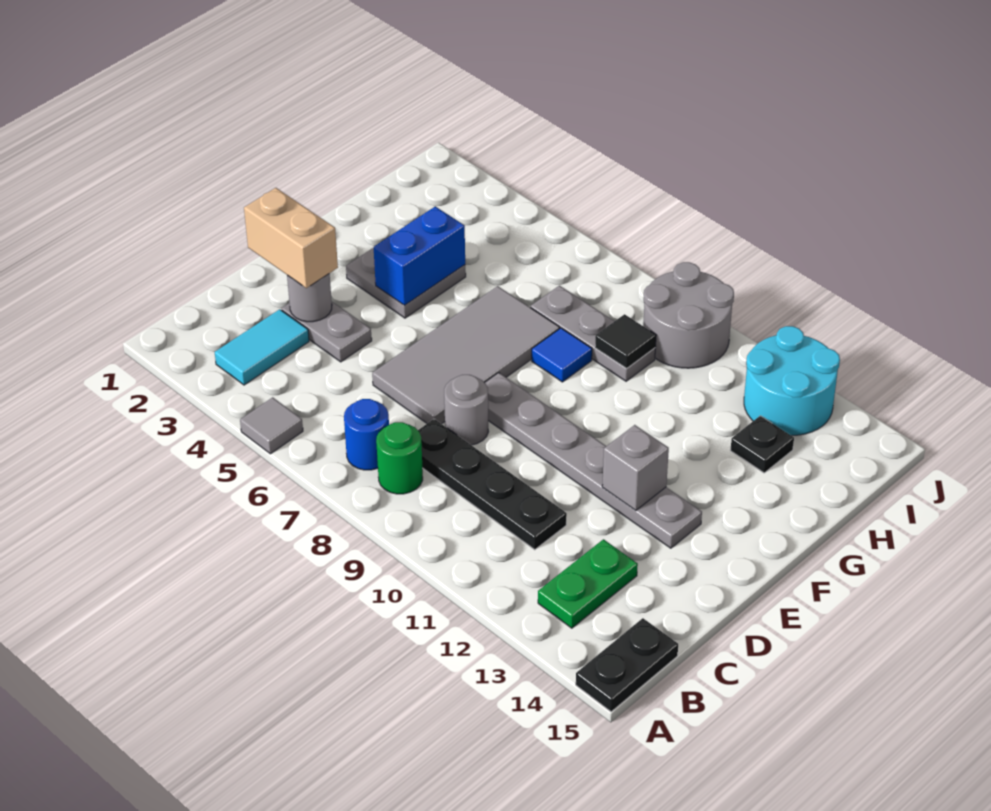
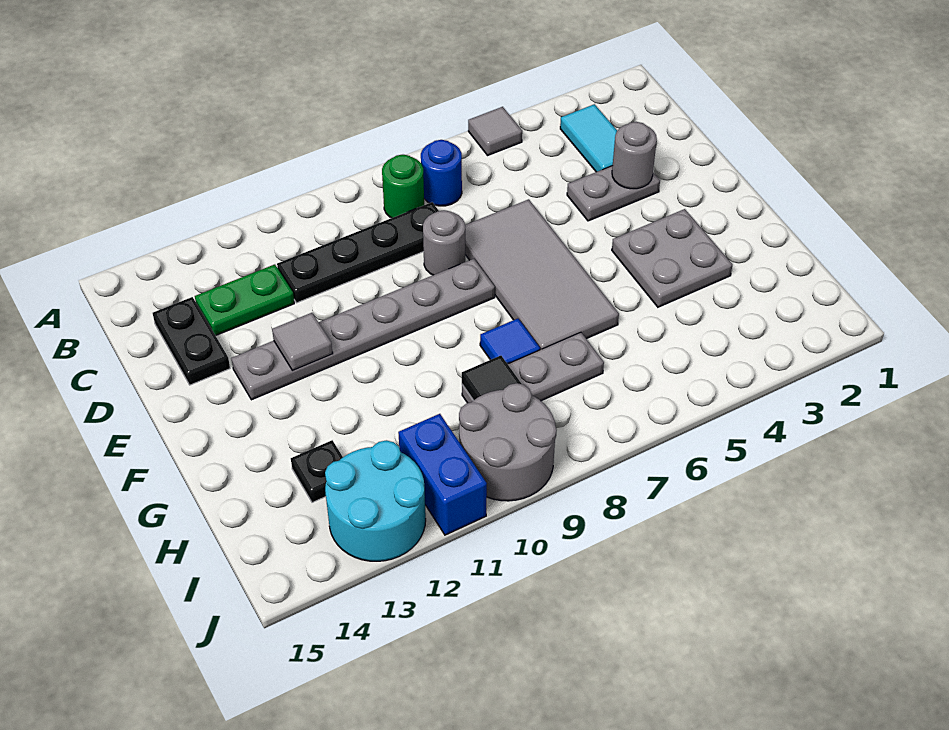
black plate A15:B15 level 1 -> black plate C14:D14 level 1
green plate B13:C13 level 1 -> green plate C12:C13 level 1
tan brick D2:D3 level 3 -> none
grey brick E12 level 2 -> grey tile E12 level 2
blue brick F4:G4 level 2 -> blue brick I11:J11 level 1

